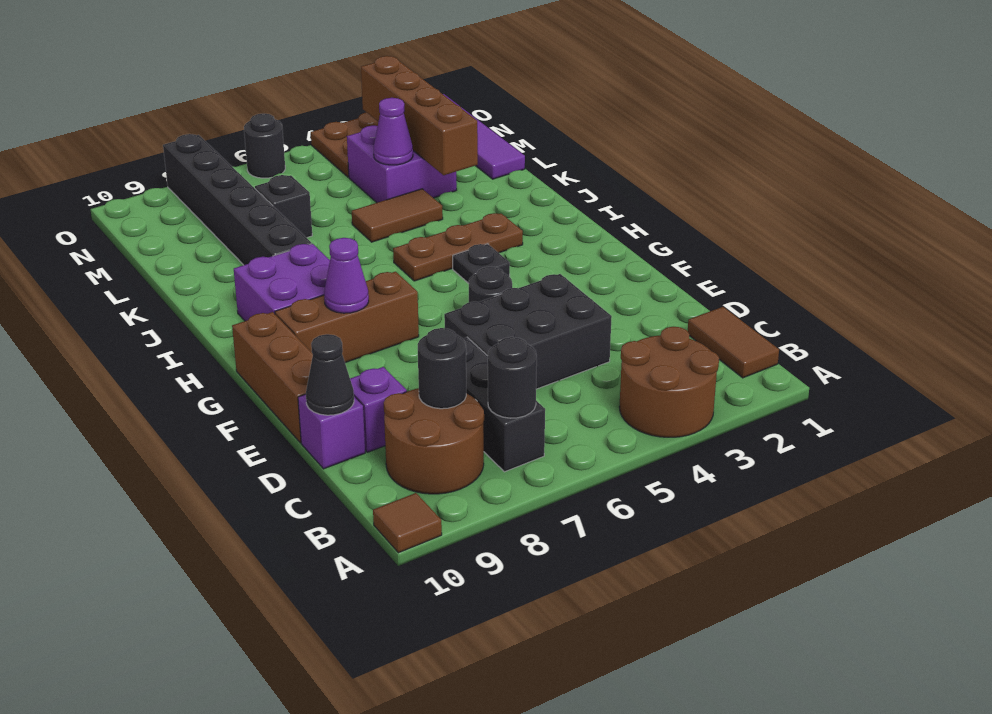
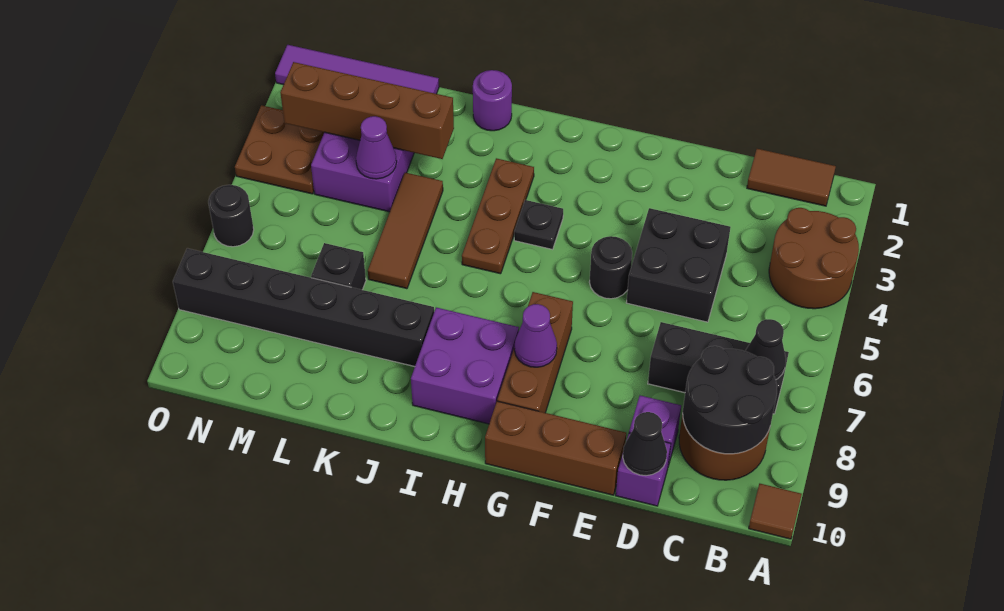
black round brick B7 level 2 -> black cone B7 level 2
black round brick C8 level 2 -> black round brick B8:C9 level 2
black brick D4:E6 level 1 -> black brick D4:E5 level 1
none -> purple round brick J1 level 1
brown tile K4:K5 level 1 -> brown tile K4:K6 level 1

